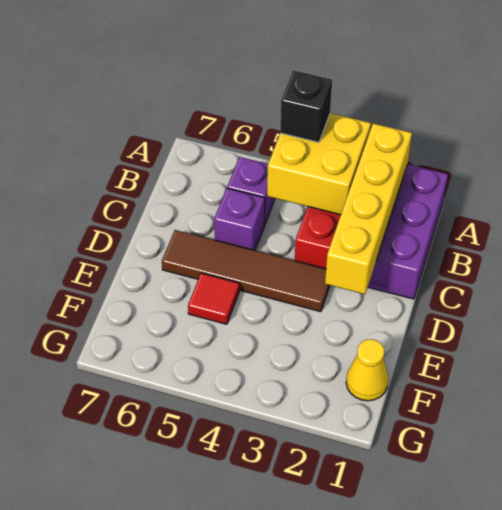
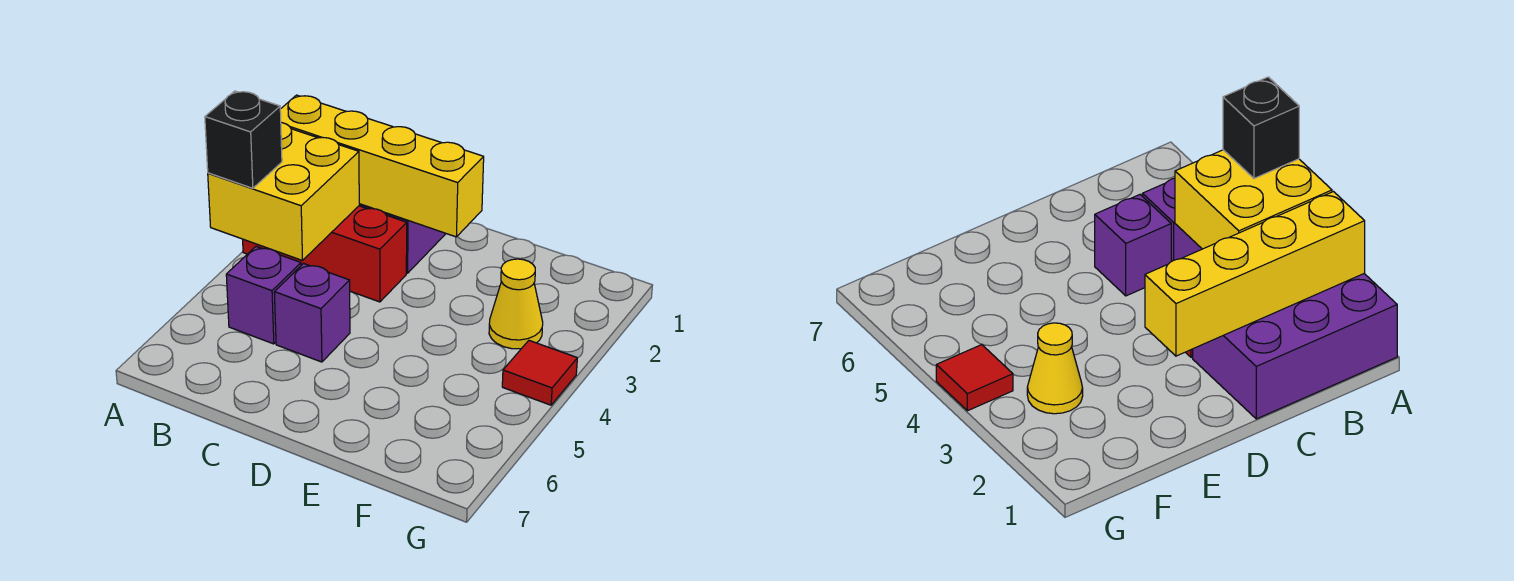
brown tile D3:D6 level 1 -> none
red tile E5 level 1 -> red tile G4 level 1
yellow cone F1 level 1 -> yellow cone F3 level 1

